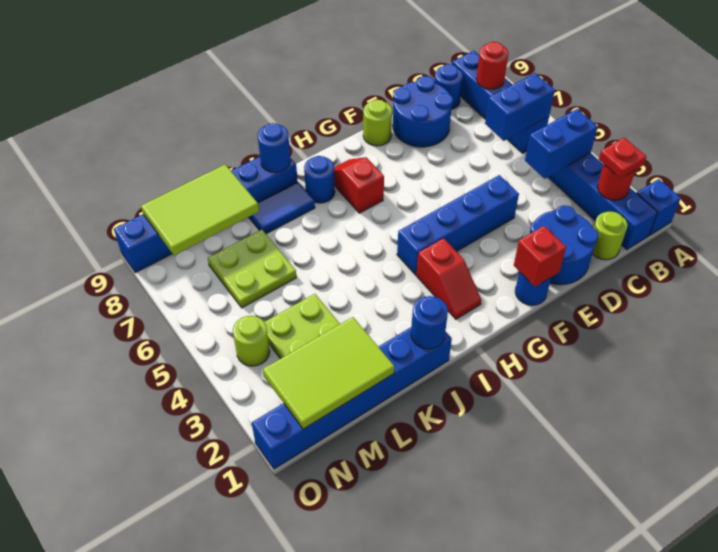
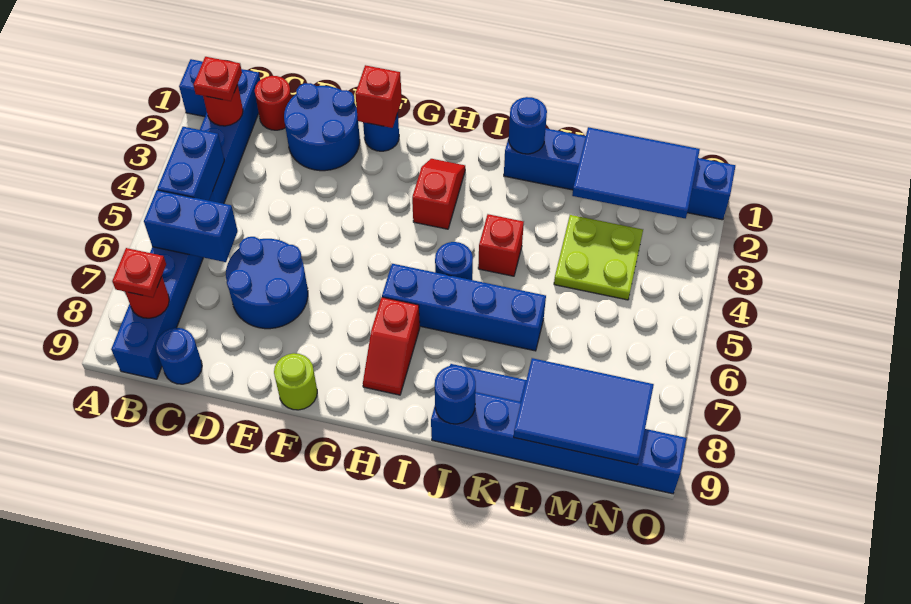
blue brick B4:C4 level 2 -> blue brick B4:B5 level 2
none -> red plate B8 level 3
lime round brick C1 level 1 -> red round brick C1 level 1
blue round brick D8:E9 level 1 -> blue round brick D6:E7 level 1
blue brick E4:H4 level 1 -> blue brick H6:K6 level 1
blue round brick I8 level 1 -> blue round brick I5 level 1
none -> red brick J4 level 1
lime tile L1:N2 level 2 -> blue tile L1:N2 level 2
lime plate L6:M7 level 1 -> none
lime tile L8:N9 level 2 -> blue tile L8:N9 level 2
lime round brick N4 level 1 -> none

